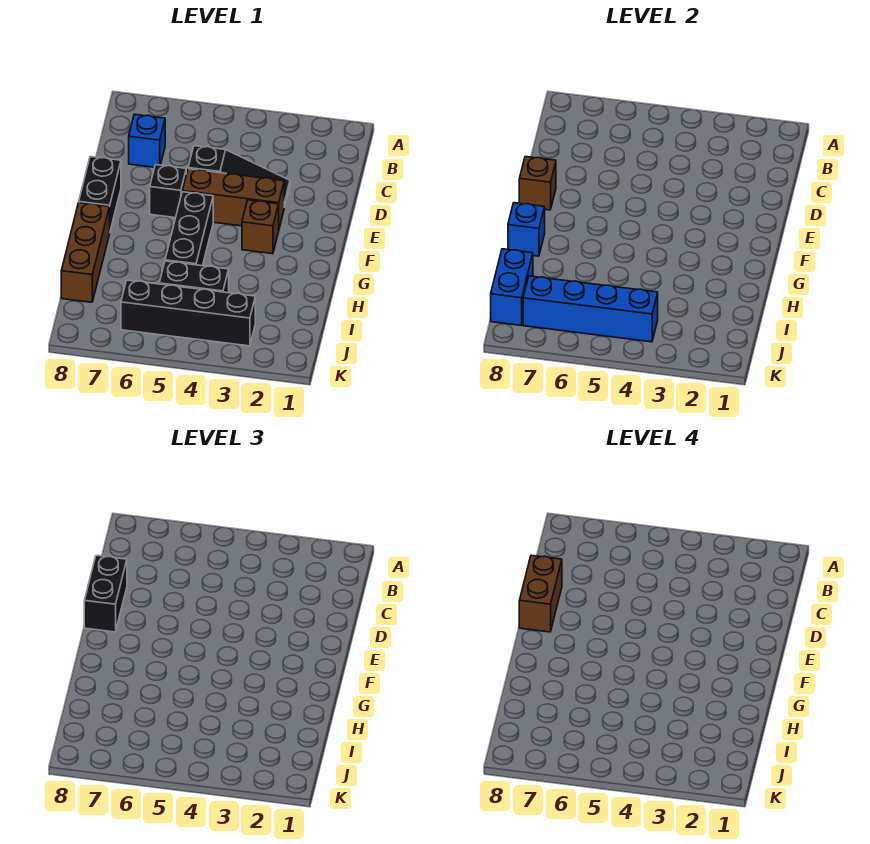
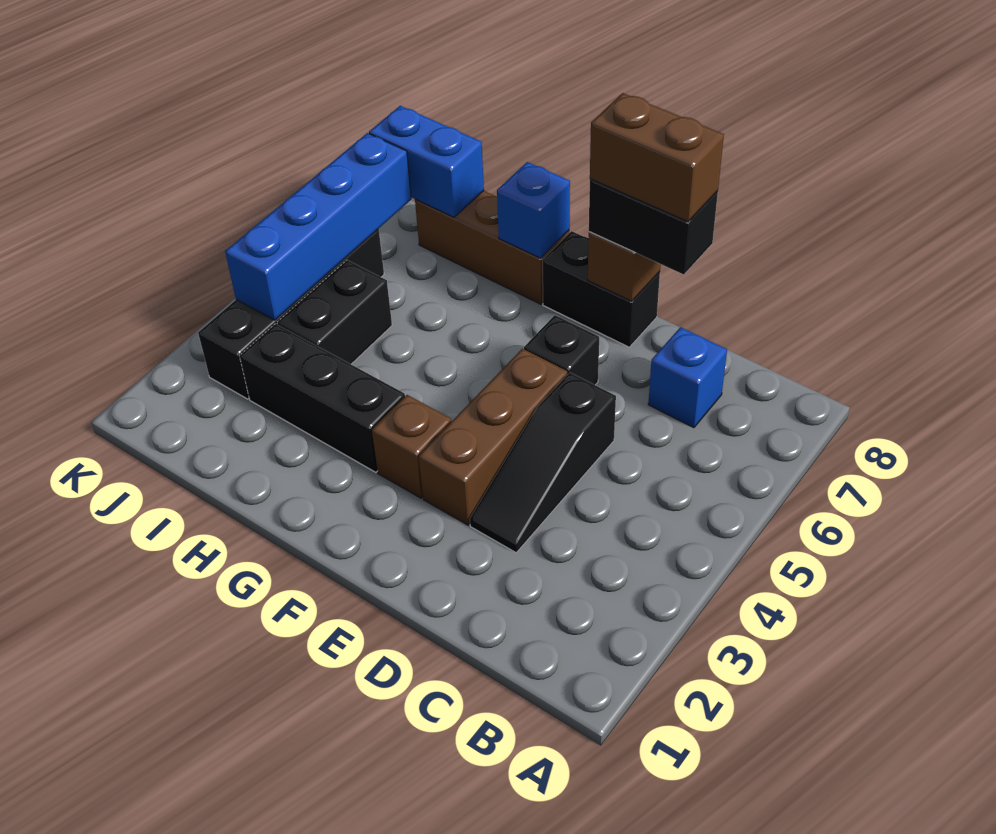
black brick F5:H5 level 1 -> black brick G3:I3 level 1

